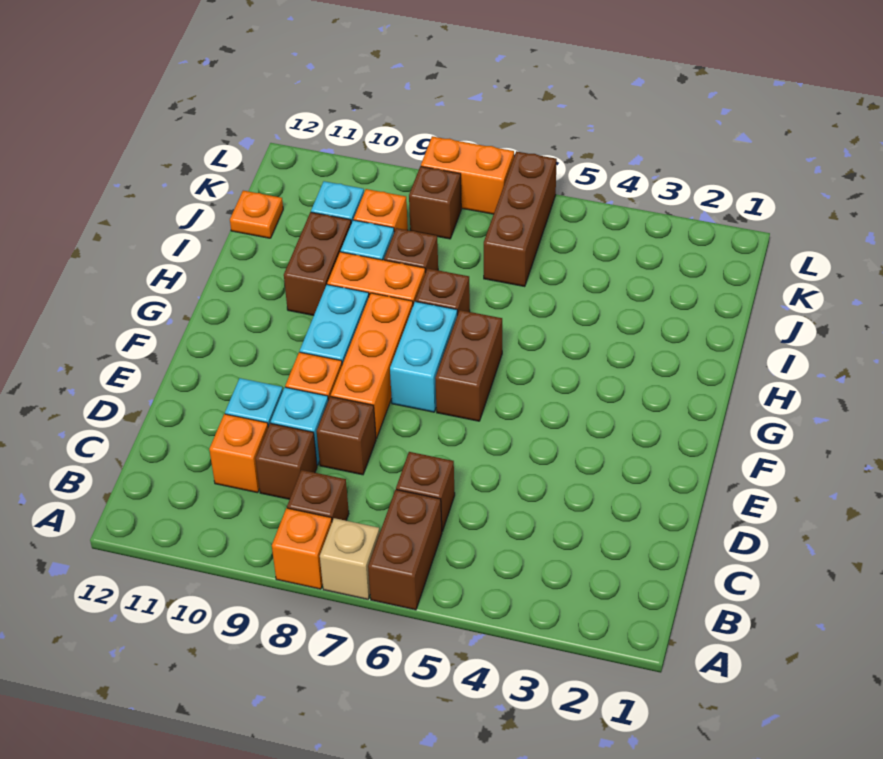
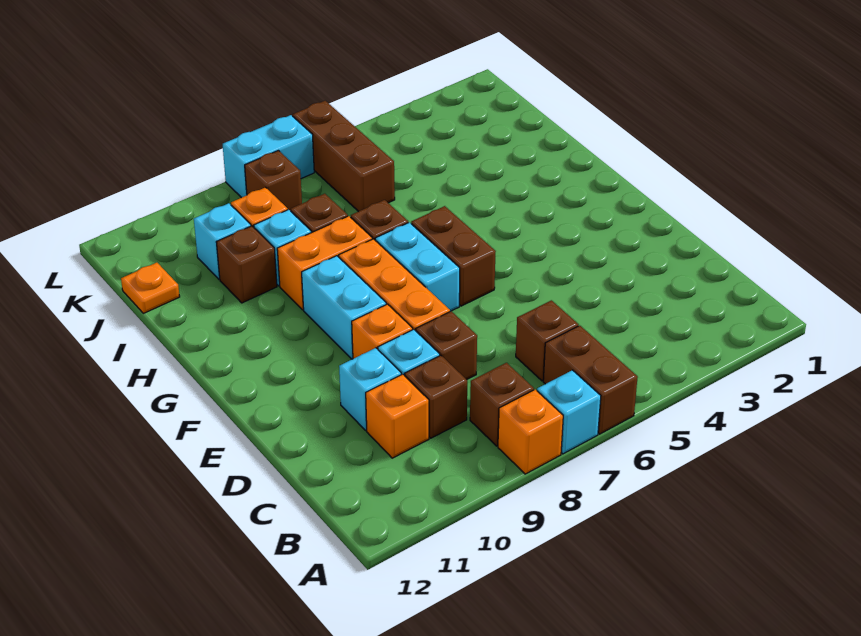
tan brick A7 level 1 -> cyan brick A7 level 1
brown brick H10:I10 level 1 -> brown brick I10 level 1
orange brick L7:L8 level 1 -> cyan brick L7:L8 level 1

